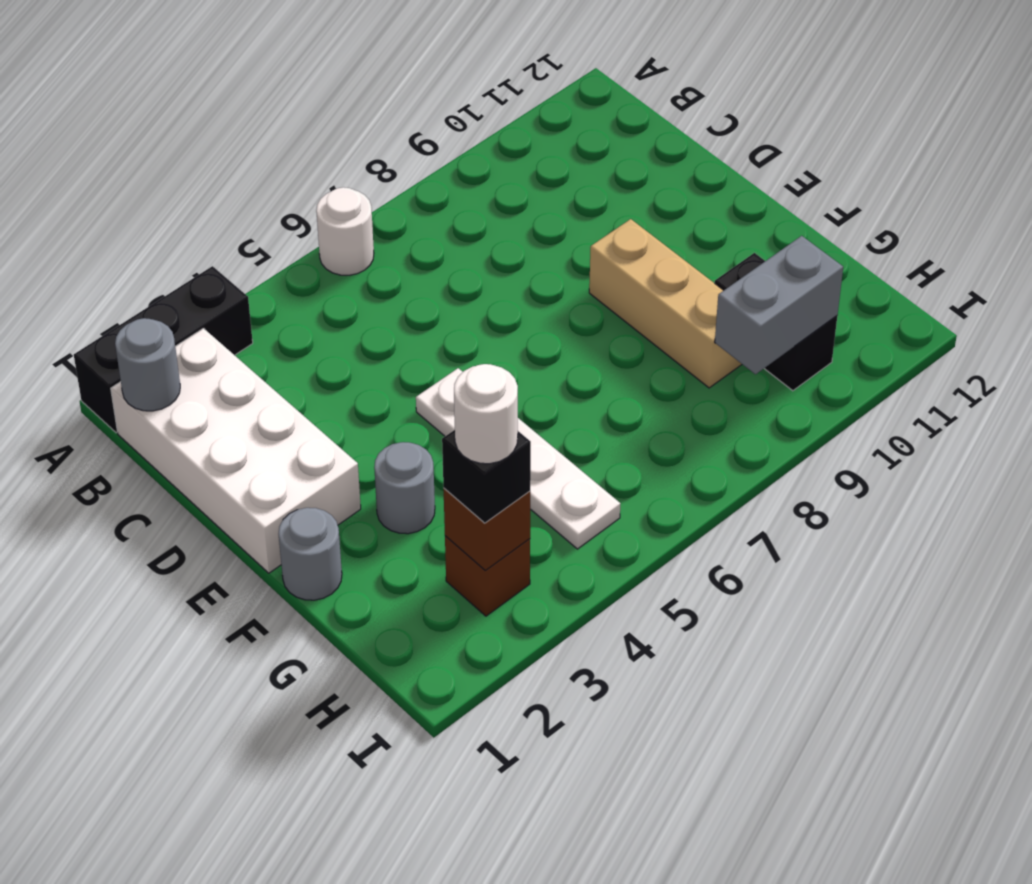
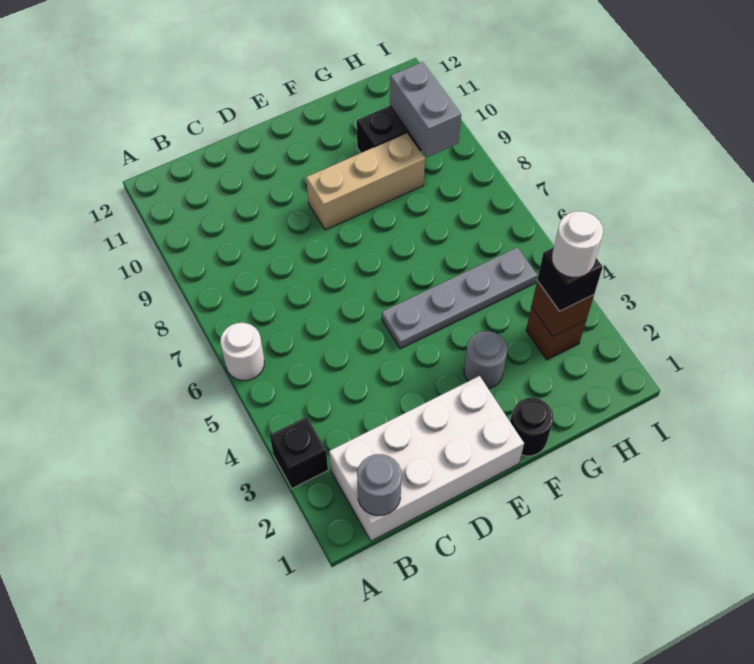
black brick A1:A3 level 1 -> black brick A3 level 1
white plate E5:H5 level 1 -> grey plate E5:H5 level 1
grey round brick F1 level 1 -> black round brick F1 level 1

